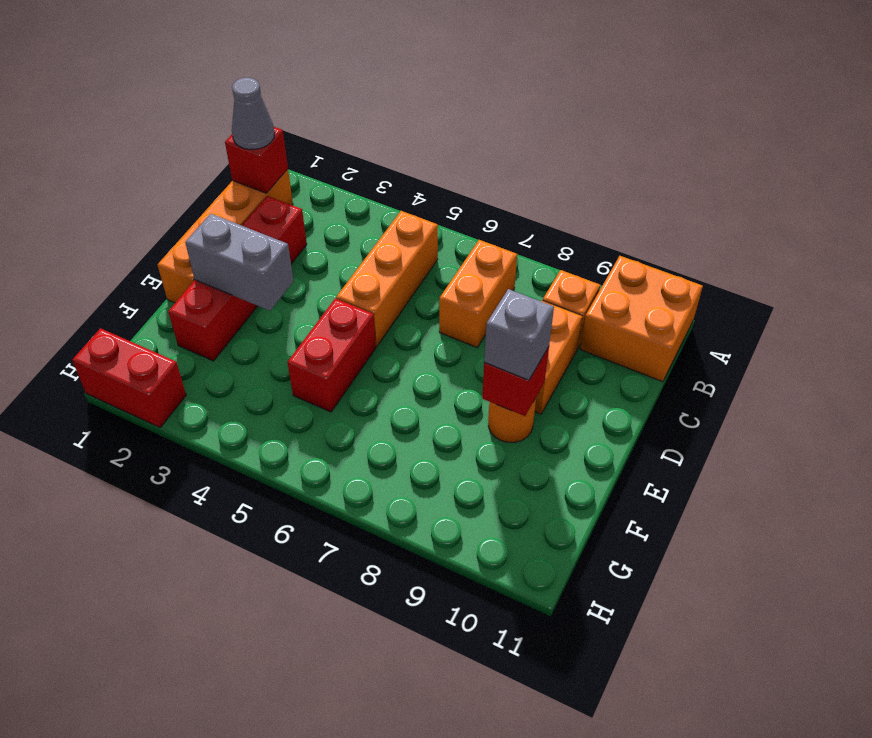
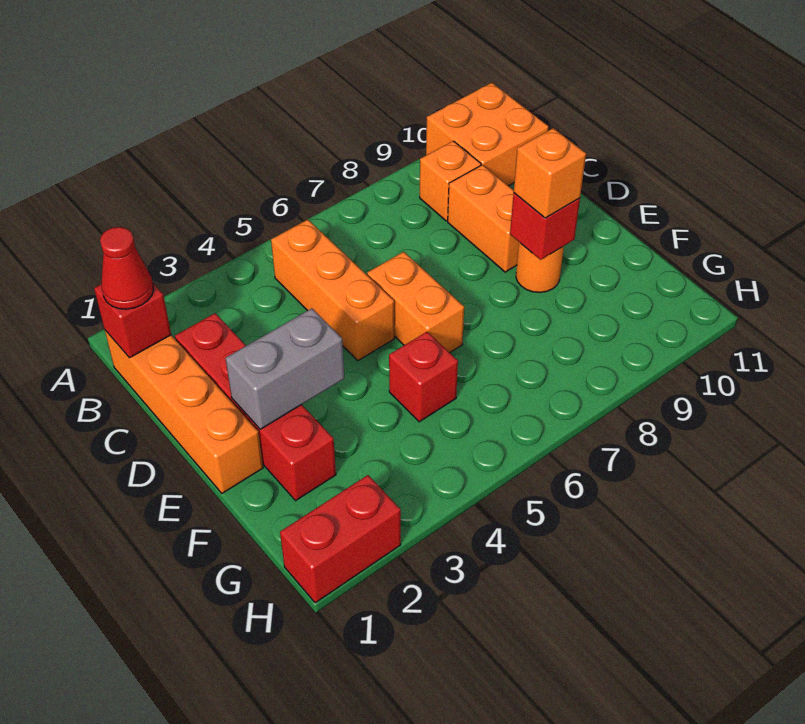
grey cone B1 level 3 -> red cone B1 level 3
orange brick B7:C7 level 1 -> orange brick D6:E6 level 1
red brick E5:F5 level 1 -> red brick F5 level 1
grey brick E9 level 3 -> orange brick E9 level 3

